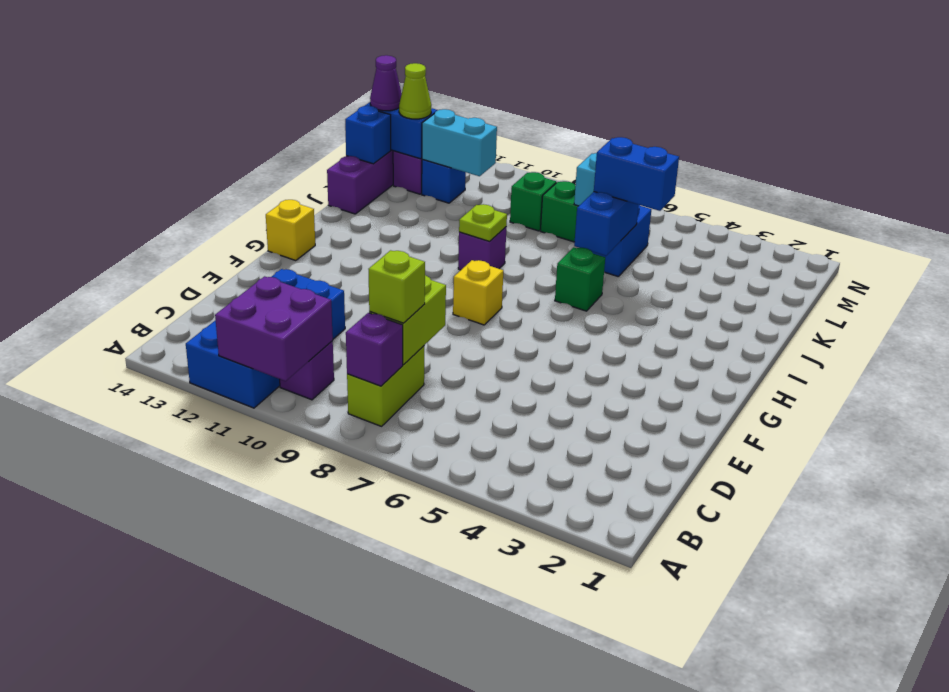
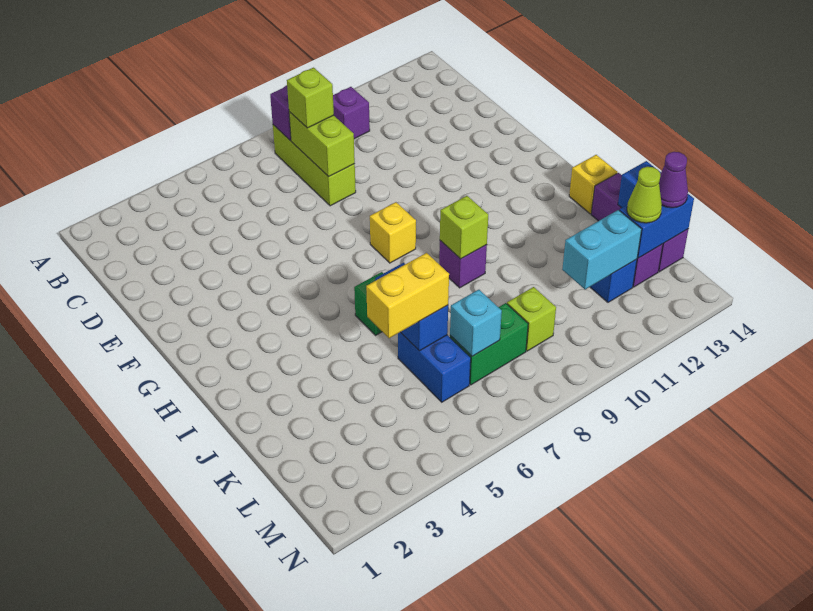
purple brick A10:B11 level 2 -> none
blue brick A11:D12 level 1 -> none
lime brick B8:C8 level 1 -> lime brick B8:D8 level 1
yellow brick G14 level 1 -> yellow brick I14 level 1
lime plate I9 level 2 -> lime brick I9 level 2
blue brick K5:K6 level 3 -> yellow brick K5:K6 level 3
green brick L9 level 1 -> lime brick L9 level 1

